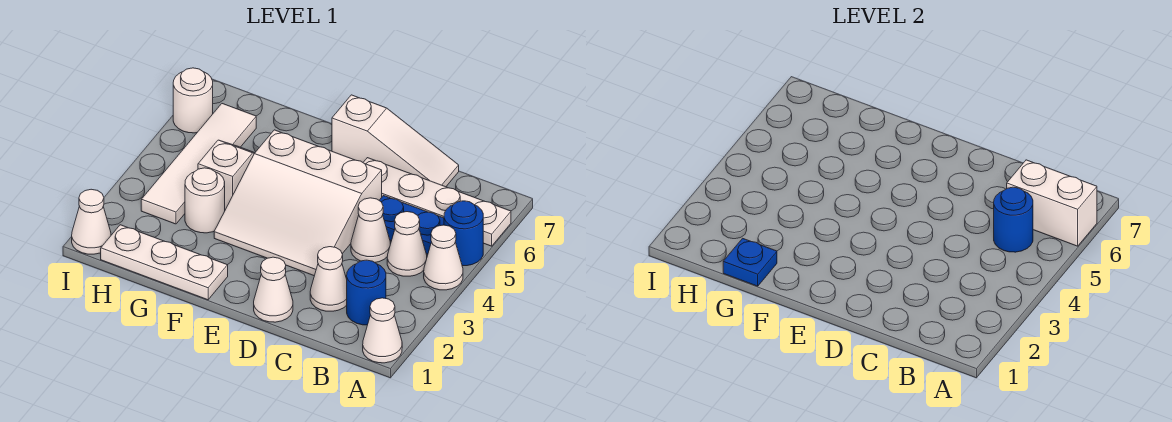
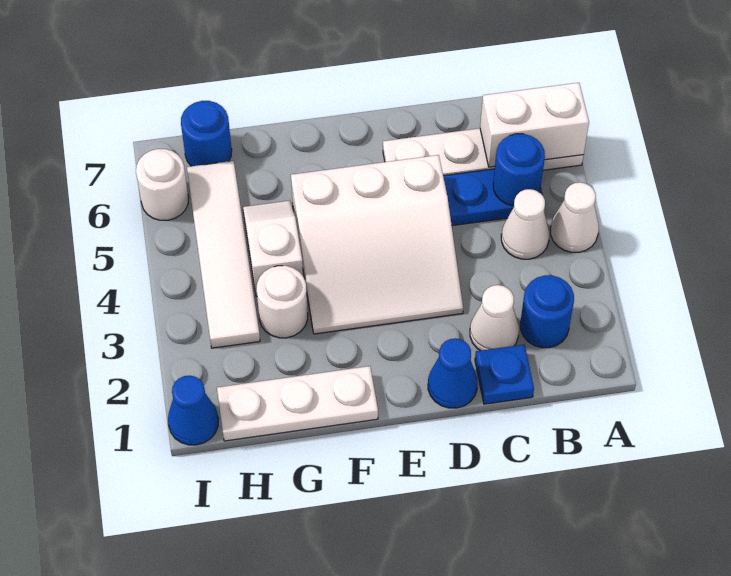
white cone A1 level 1 -> none
blue round brick A5 level 1 -> blue round brick H7 level 1
white cone C4 level 1 -> none
white slope C7:E7 level 1 top E -> none
white cone D1 level 1 -> blue cone D1 level 1
blue plate G1 level 2 -> blue plate C1 level 1
white cone I1 level 1 -> blue cone I1 level 1

